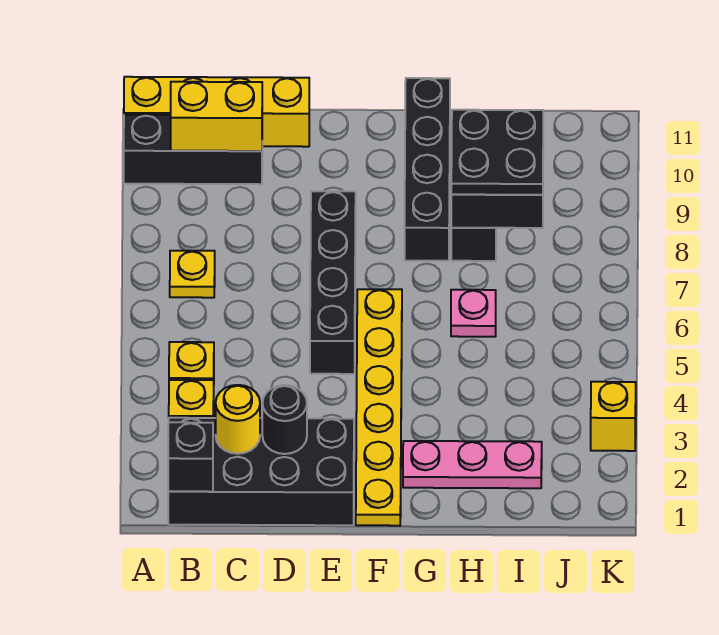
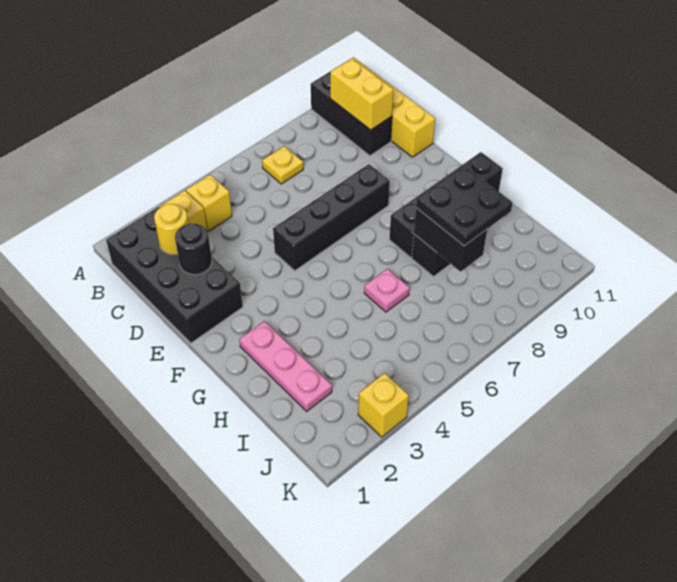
black brick B1 level 2 -> none
yellow plate F1:F6 level 1 -> none

